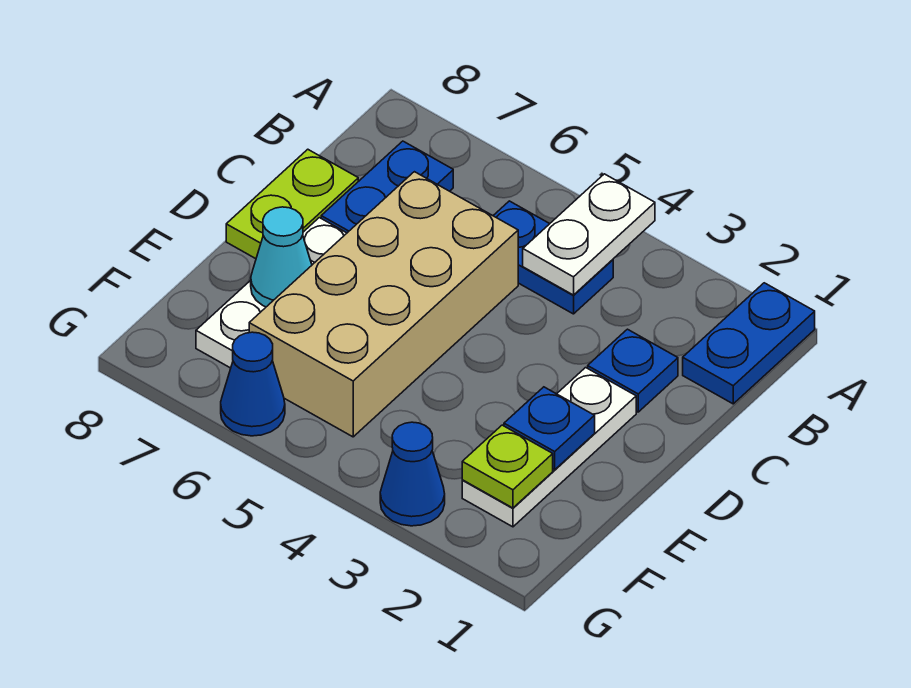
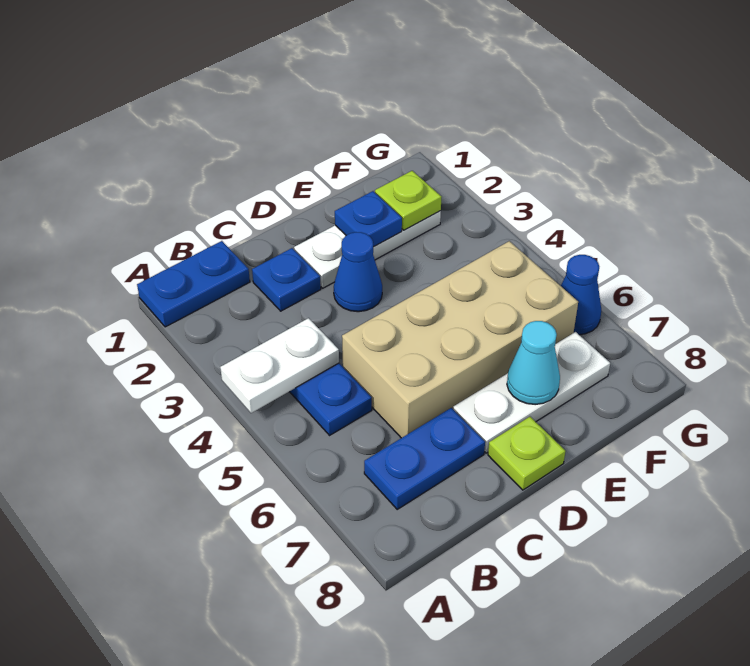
lime plate C8:D8 level 1 -> lime plate D8 level 1
blue cone G3 level 1 -> blue cone D3 level 1

